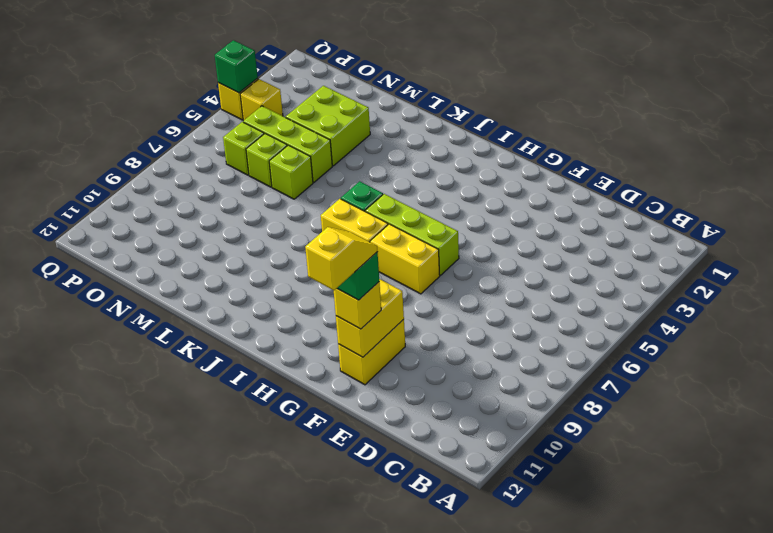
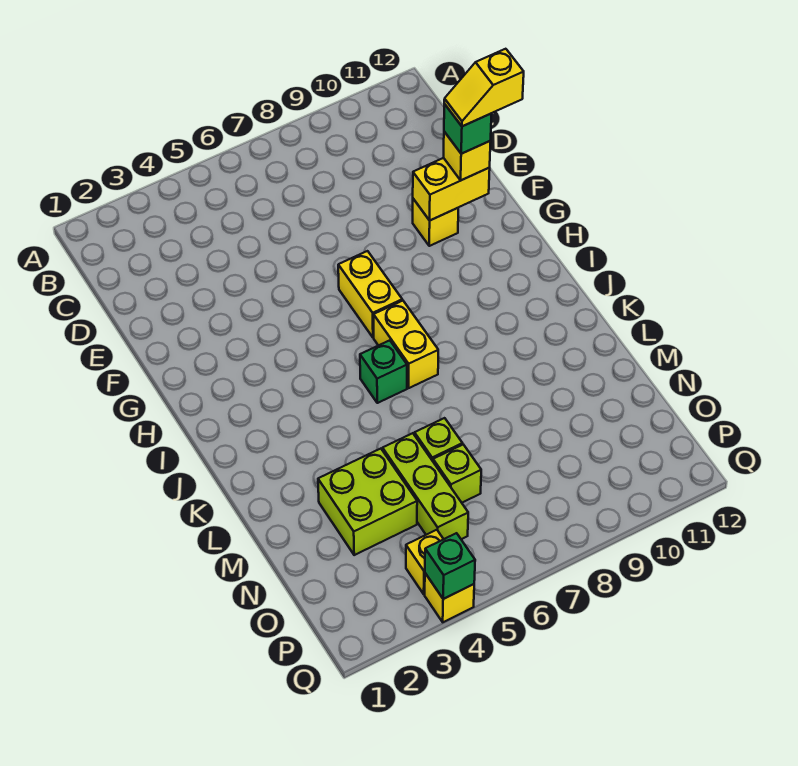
yellow brick F10:F11 level 1 -> yellow brick F10 level 1
lime brick G6:I6 level 1 -> none
lime brick O6 level 1 -> none

